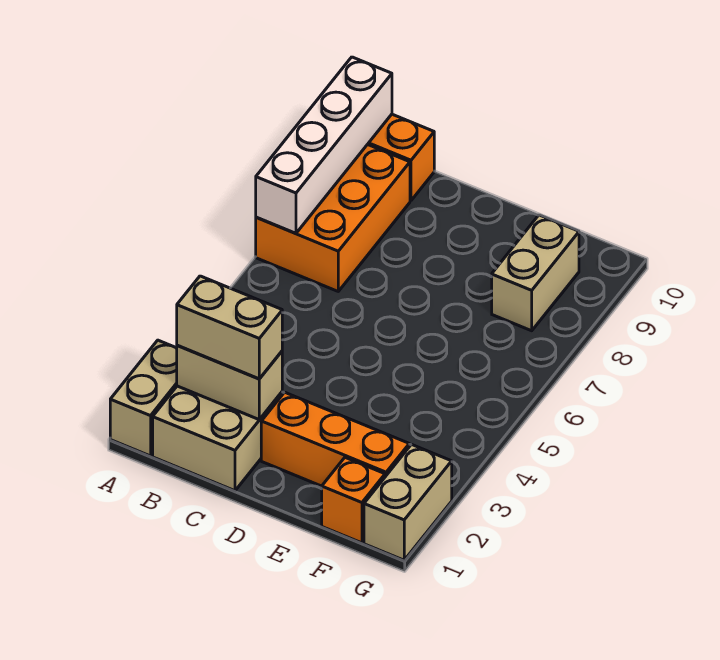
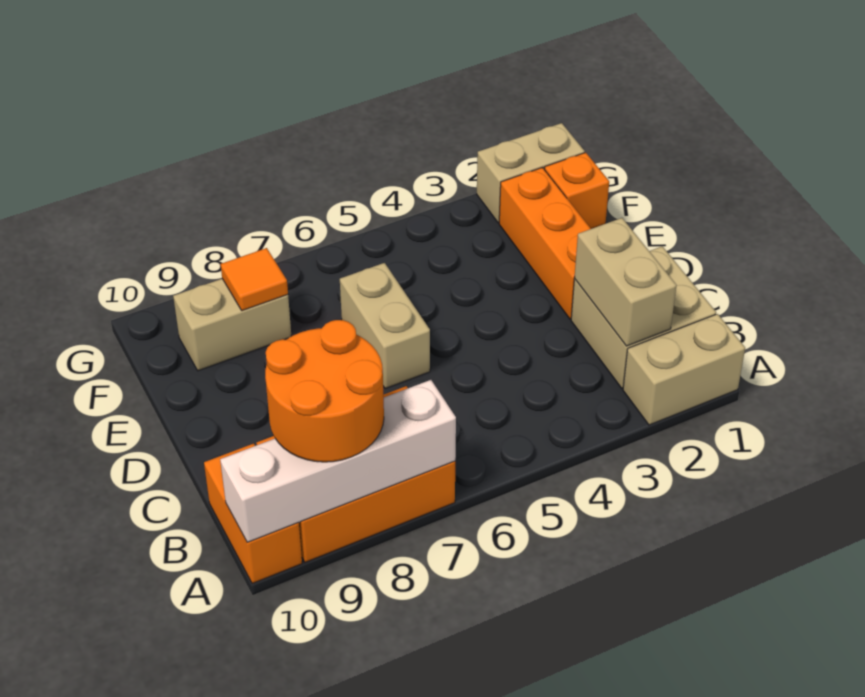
none -> orange round brick A8:B9 level 3
tan brick B2:C2 level 3 -> tan brick D6:E6 level 1
none -> orange tile F8 level 2

